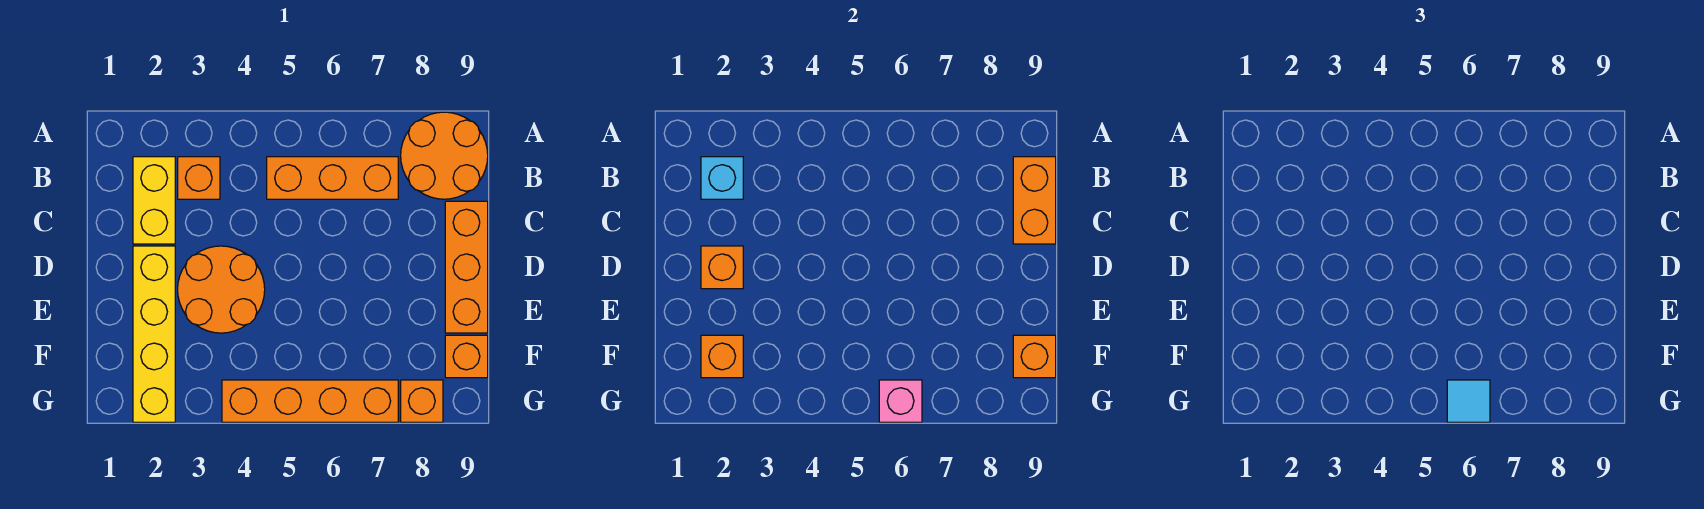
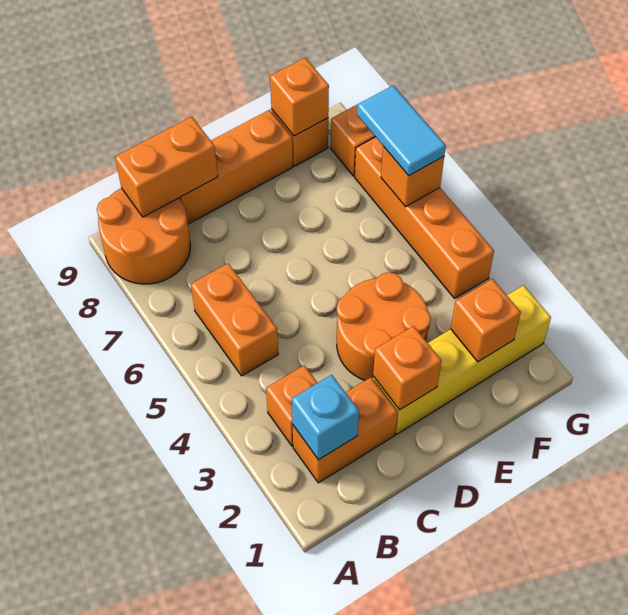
yellow brick B2:C2 level 1 -> orange brick B2:C2 level 1
orange brick B5:B7 level 1 -> orange brick B5:B6 level 1
pink brick G6 level 2 -> orange brick G6 level 2
cyan tile G6 level 3 -> cyan tile G6:G7 level 3

